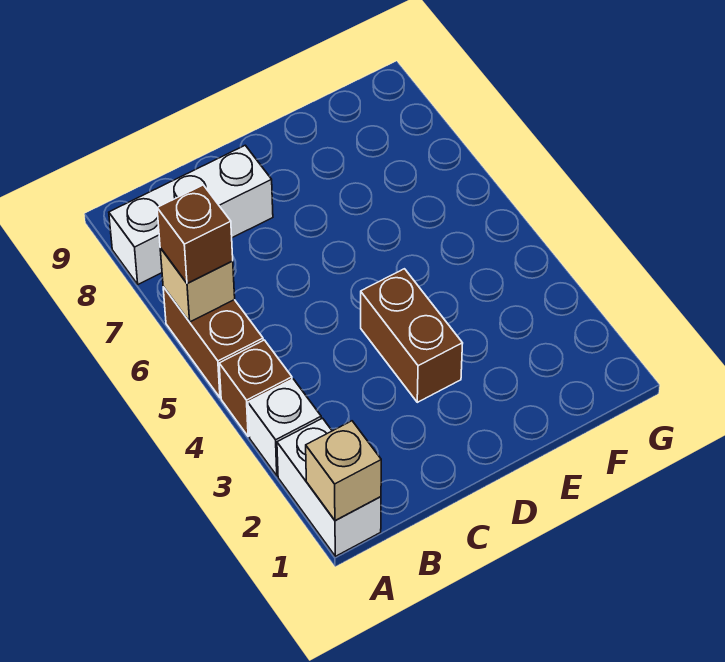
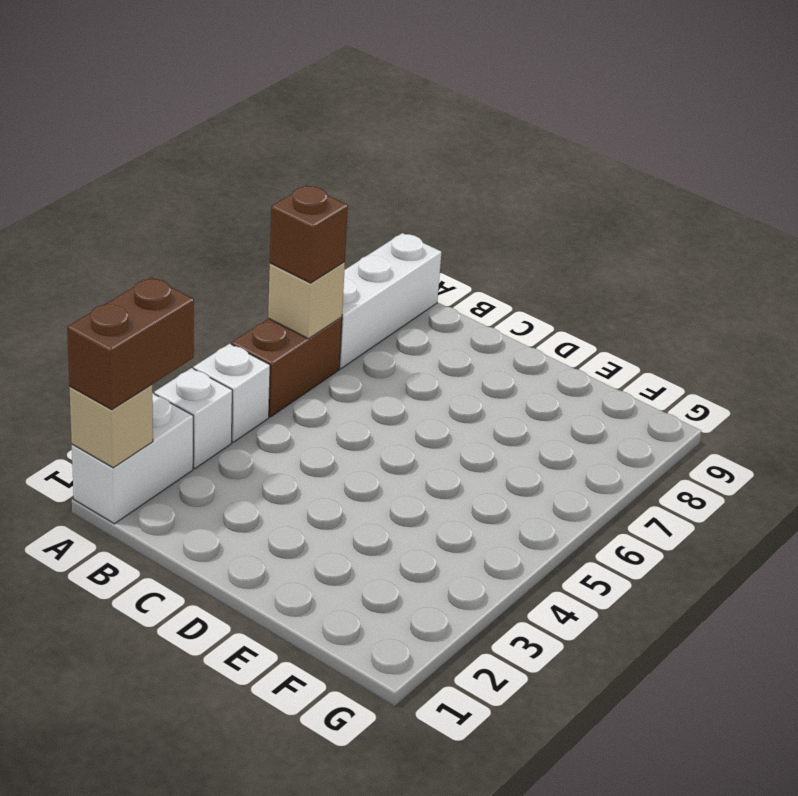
brown brick A4 level 1 -> white brick A4 level 1
white brick A8:C8 level 1 -> white brick A7:A9 level 1
brown brick D3:D4 level 1 -> brown brick A1:A2 level 3

